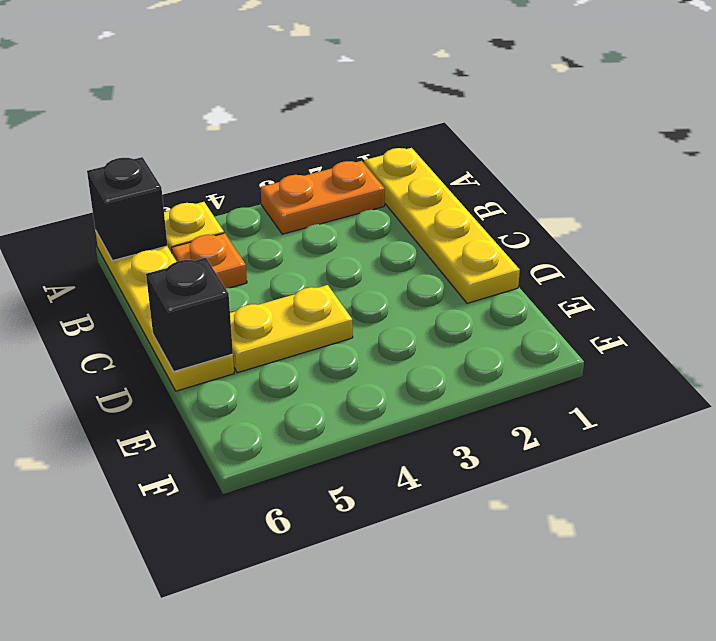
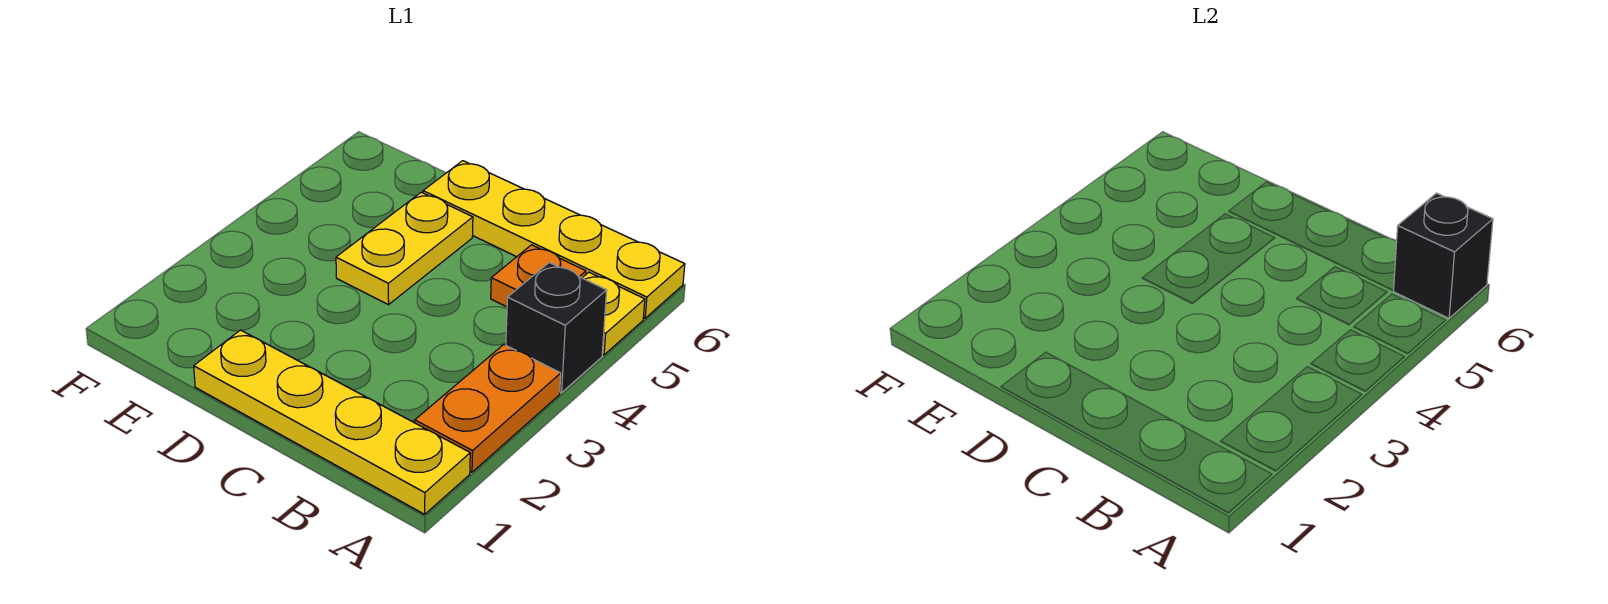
black brick D6 level 2 -> black brick A4 level 1

